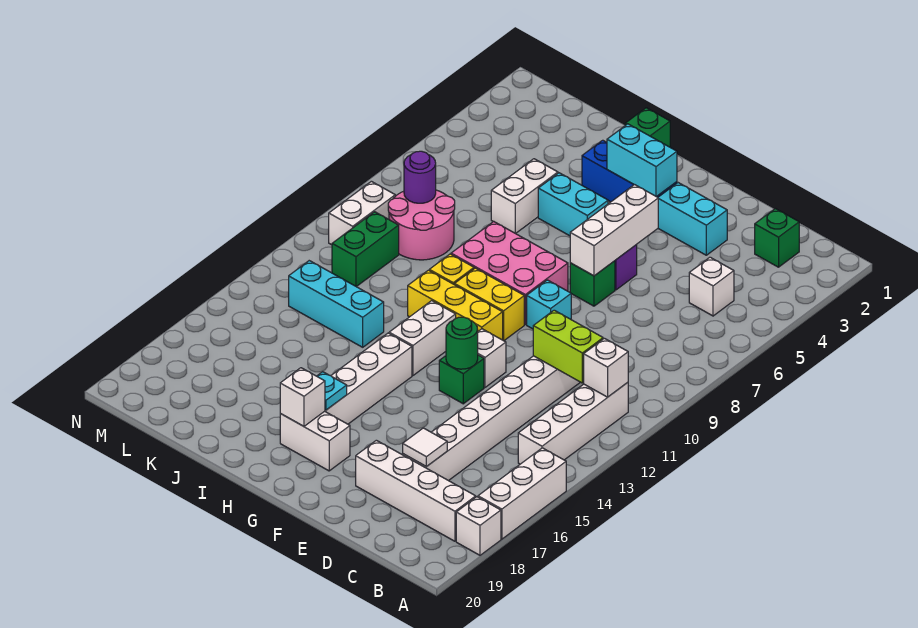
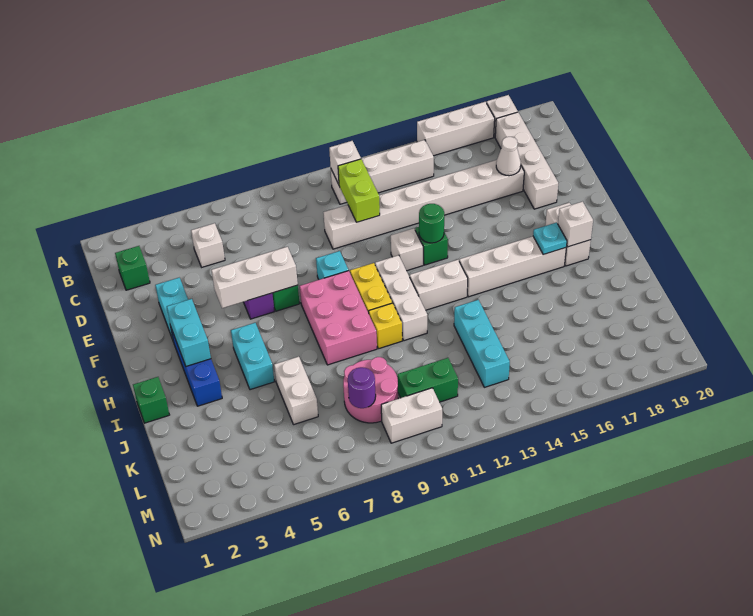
white tile D17 level 2 -> white cone D17 level 2
yellow brick G11:I11 level 1 -> white brick G11:I11 level 1
white brick J5:J6 level 1 -> white brick J6:K6 level 1

